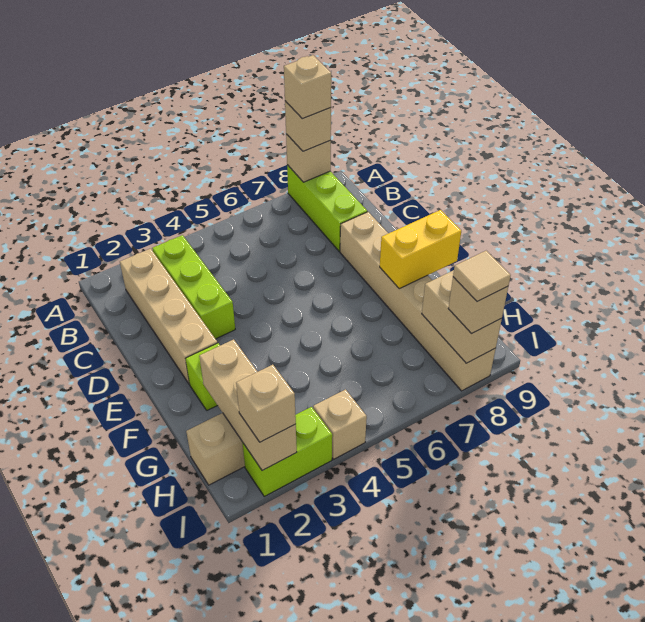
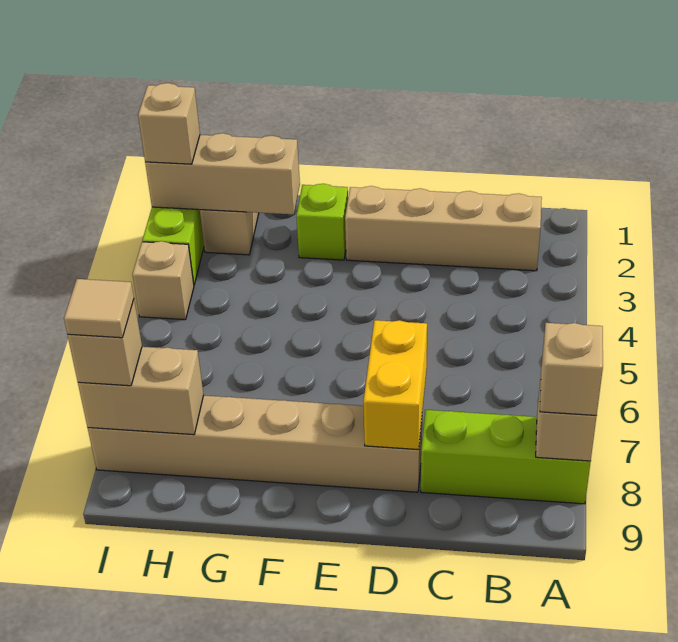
tan brick A8 level 4 -> none
lime brick B3:D3 level 1 -> none
yellow brick F8:F9 level 2 -> yellow brick D7:D8 level 2

